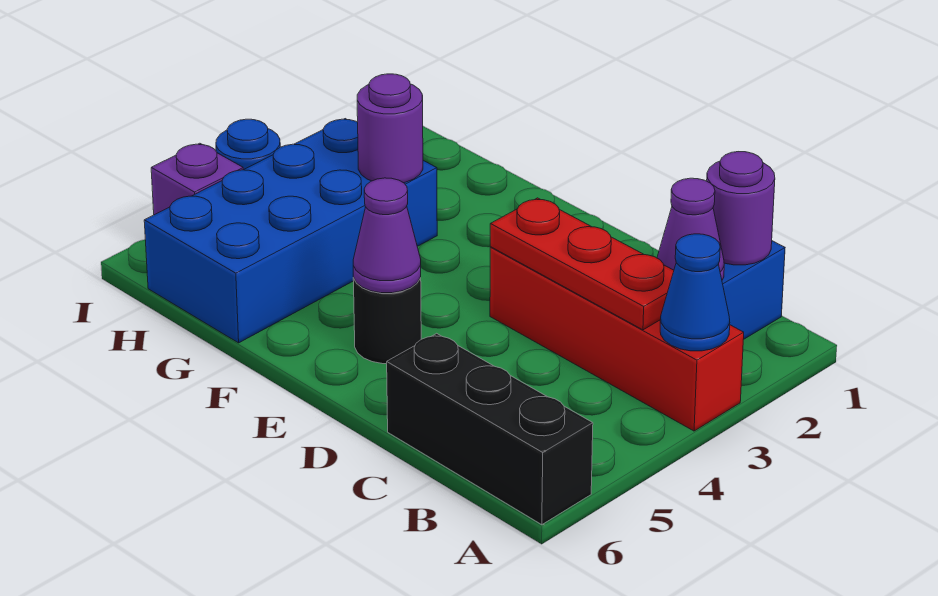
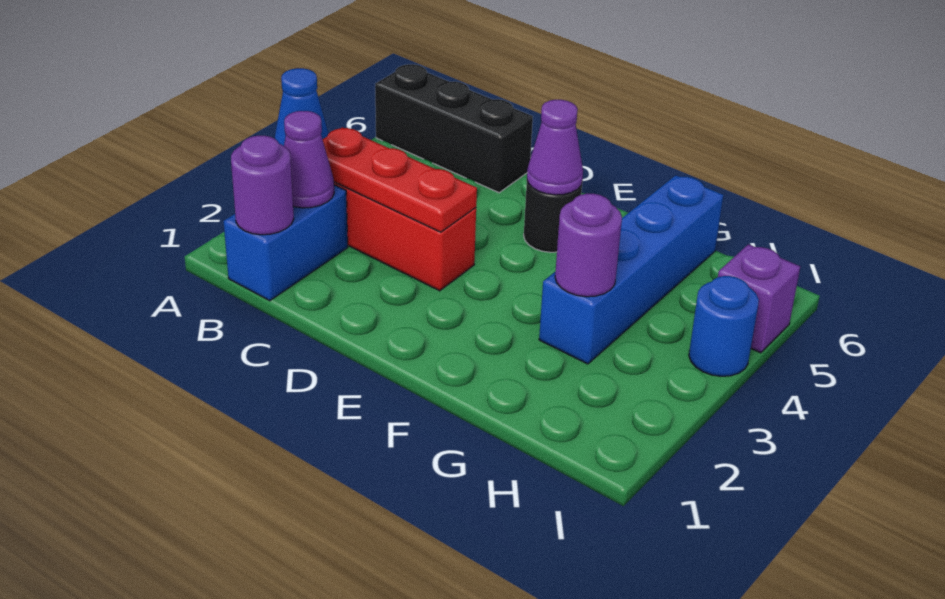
blue brick G3:H6 level 1 -> blue brick G3:G6 level 1

